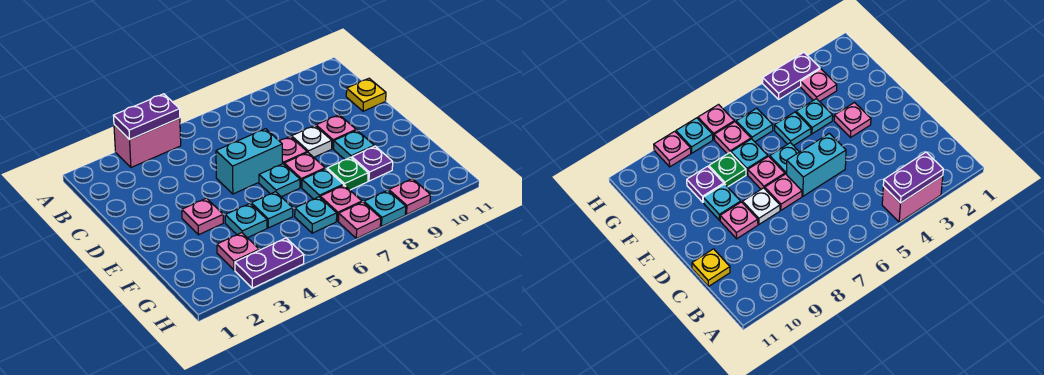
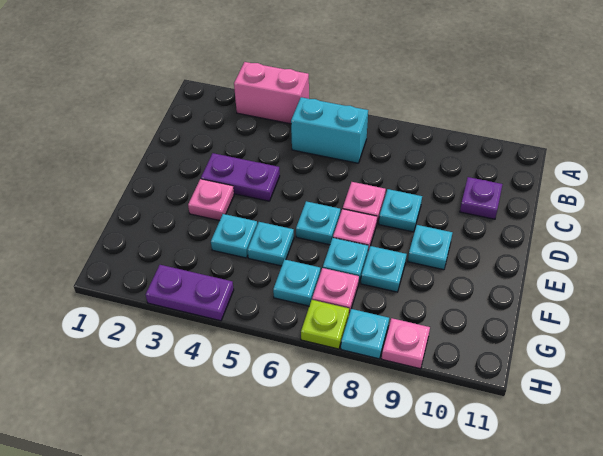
purple plate A3:A4 level 2 -> purple plate D3:D4 level 1
yellow plate C11 level 1 -> none
cyan brick D5:D6 level 1 -> cyan brick B5:B6 level 1
white plate D8 level 1 -> cyan plate D8 level 1
pink plate D9 level 1 -> none
green plate F8 level 1 -> cyan plate F8 level 1
purple plate F9 level 1 -> purple plate C10 level 1
pink plate G3 level 1 -> none
pink plate H7 level 1 -> lime plate H7 level 1

